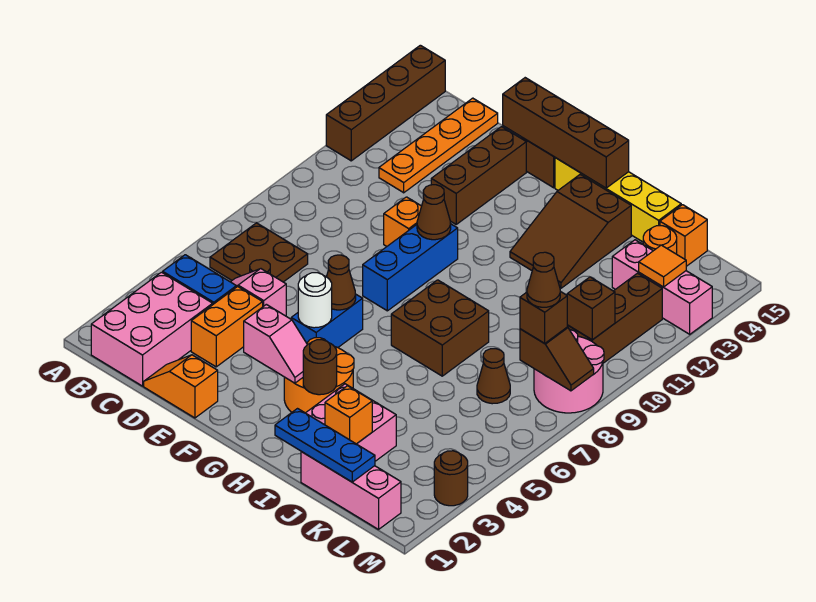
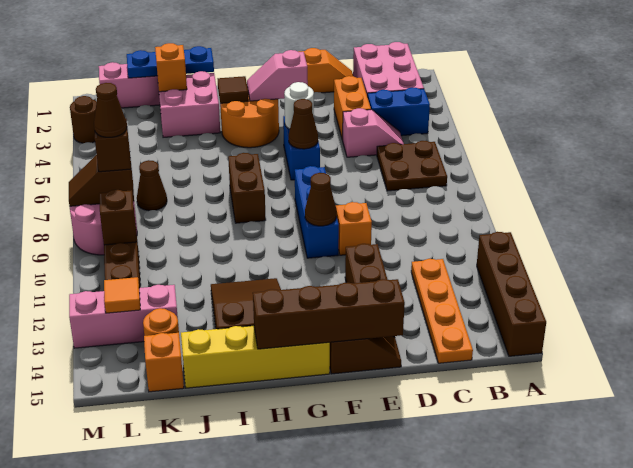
brown round brick H3 level 2 -> brown tile H3 level 2
brown brick H7:I8 level 1 -> brown brick H7:H8 level 1

